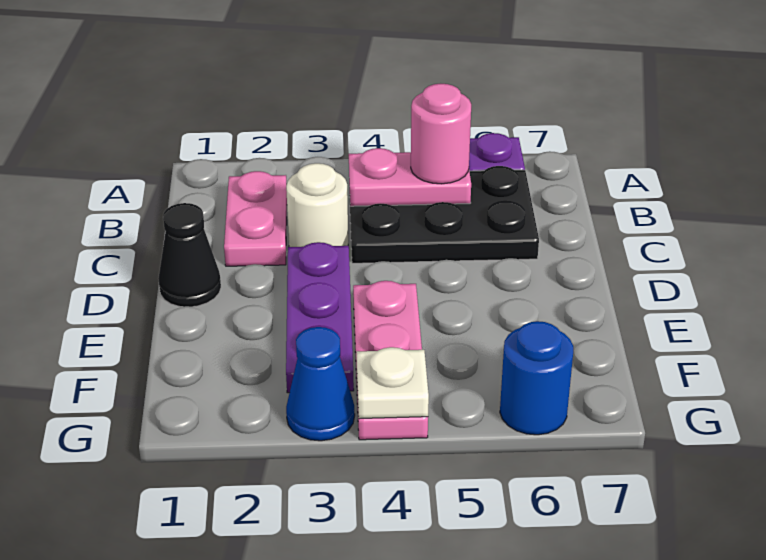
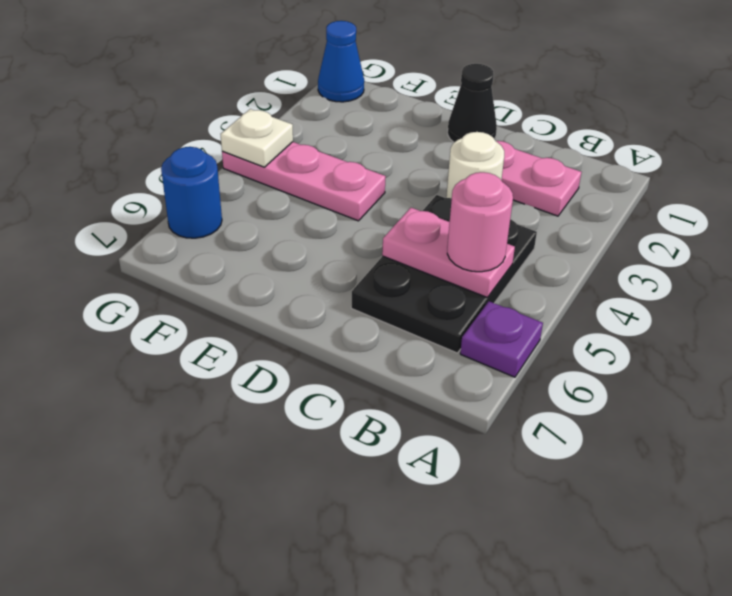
pink plate B4:B5 level 2 -> pink plate B5:C5 level 2
purple plate D3:F3 level 1 -> none
blue cone G3 level 1 -> blue cone G1 level 1

